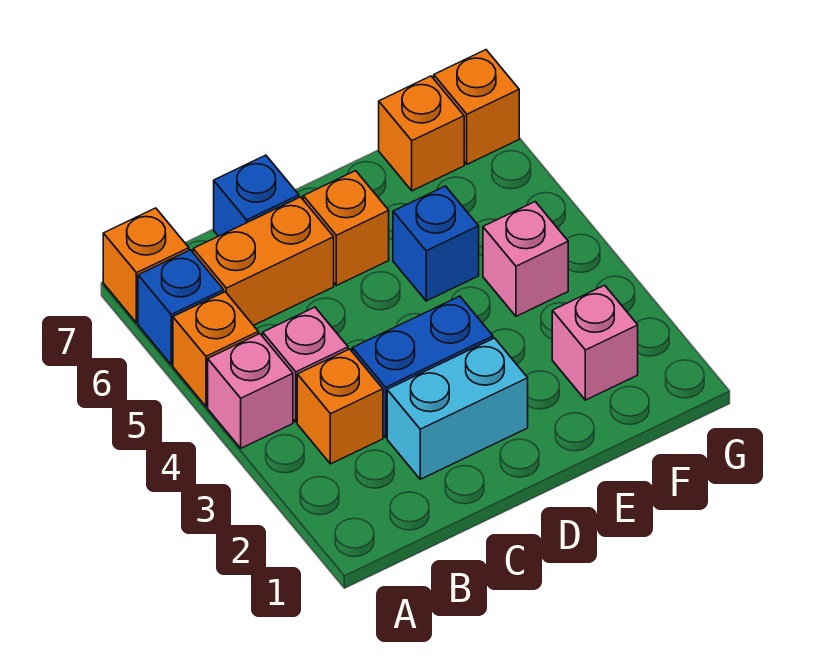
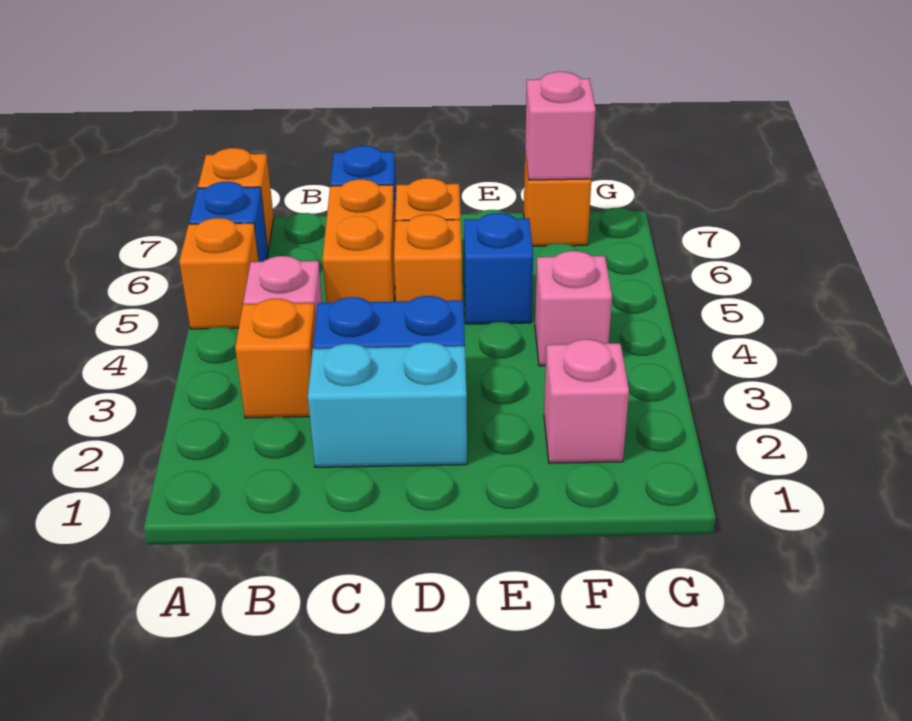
pink brick A4 level 1 -> pink brick F7 level 2
orange brick B6:C6 level 1 -> orange brick C5:C6 level 1
orange brick G7 level 1 -> orange brick D5 level 1

